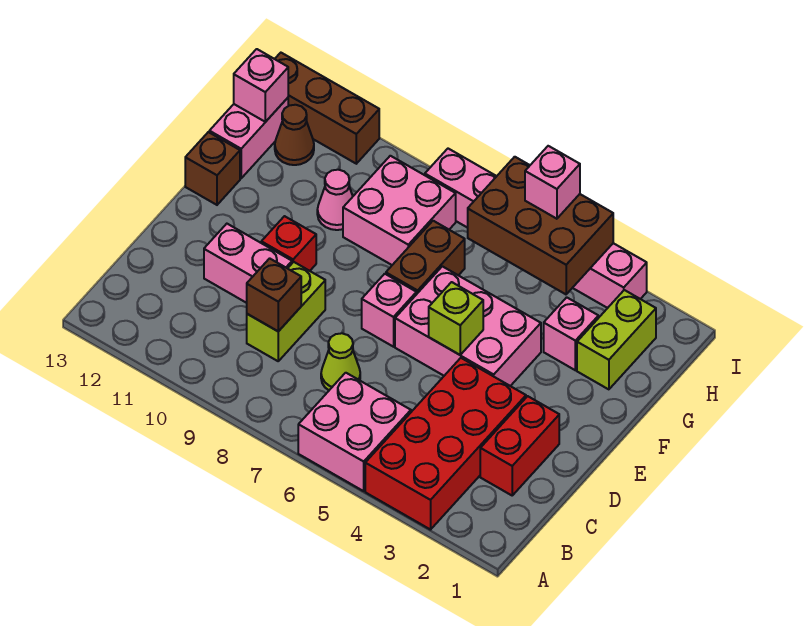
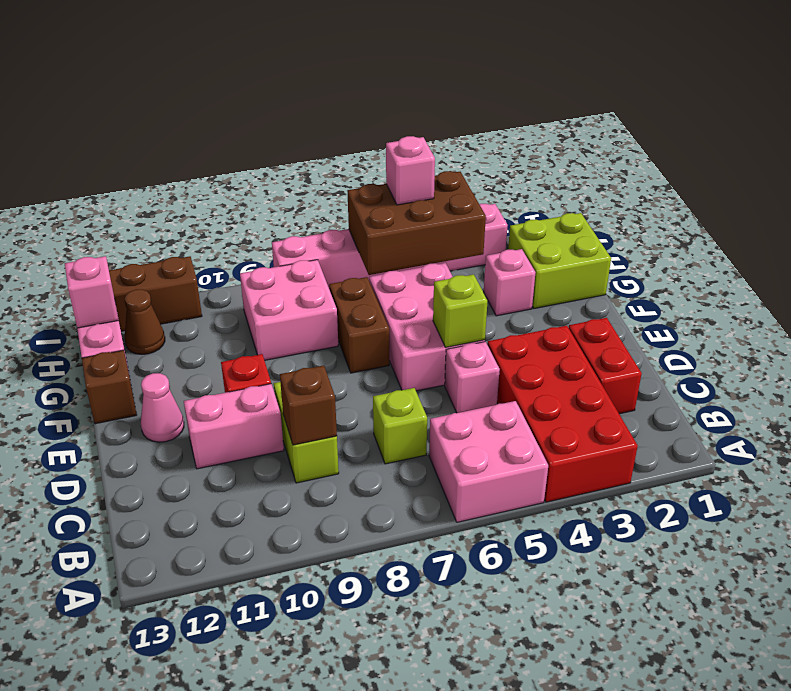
lime cone C7 level 1 -> lime brick C7 level 1
pink brick E4:F6 level 1 -> pink brick E5:G6 level 1
pink brick E7 level 1 -> pink brick D5 level 1
lime brick G2:H2 level 1 -> lime brick G1:H2 level 1
pink cone G10 level 1 -> pink cone E12 level 1

